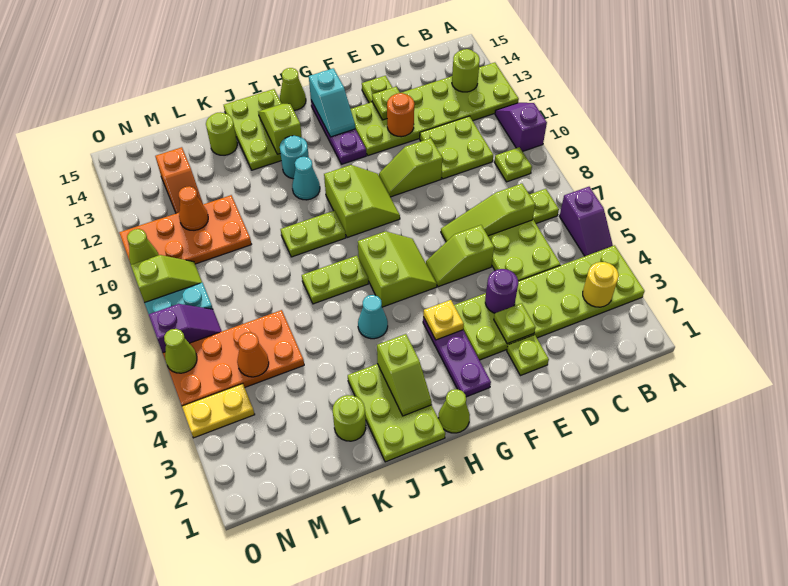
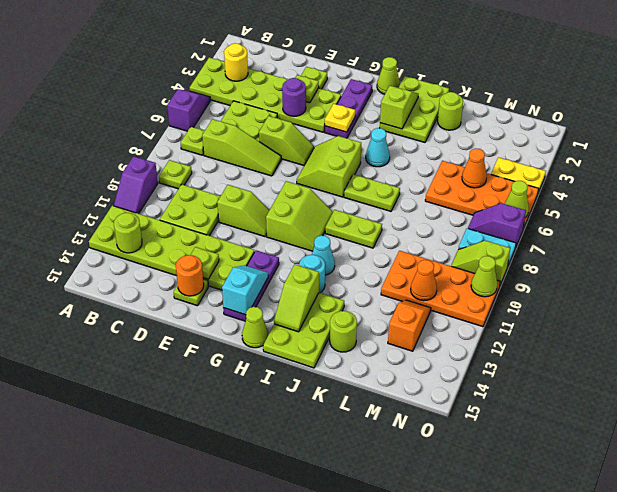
orange round brick E12 level 2 -> orange round brick E14 level 2
lime slope G9:H10 level 1 top H -> lime slope G9:H10 level 1 top G

